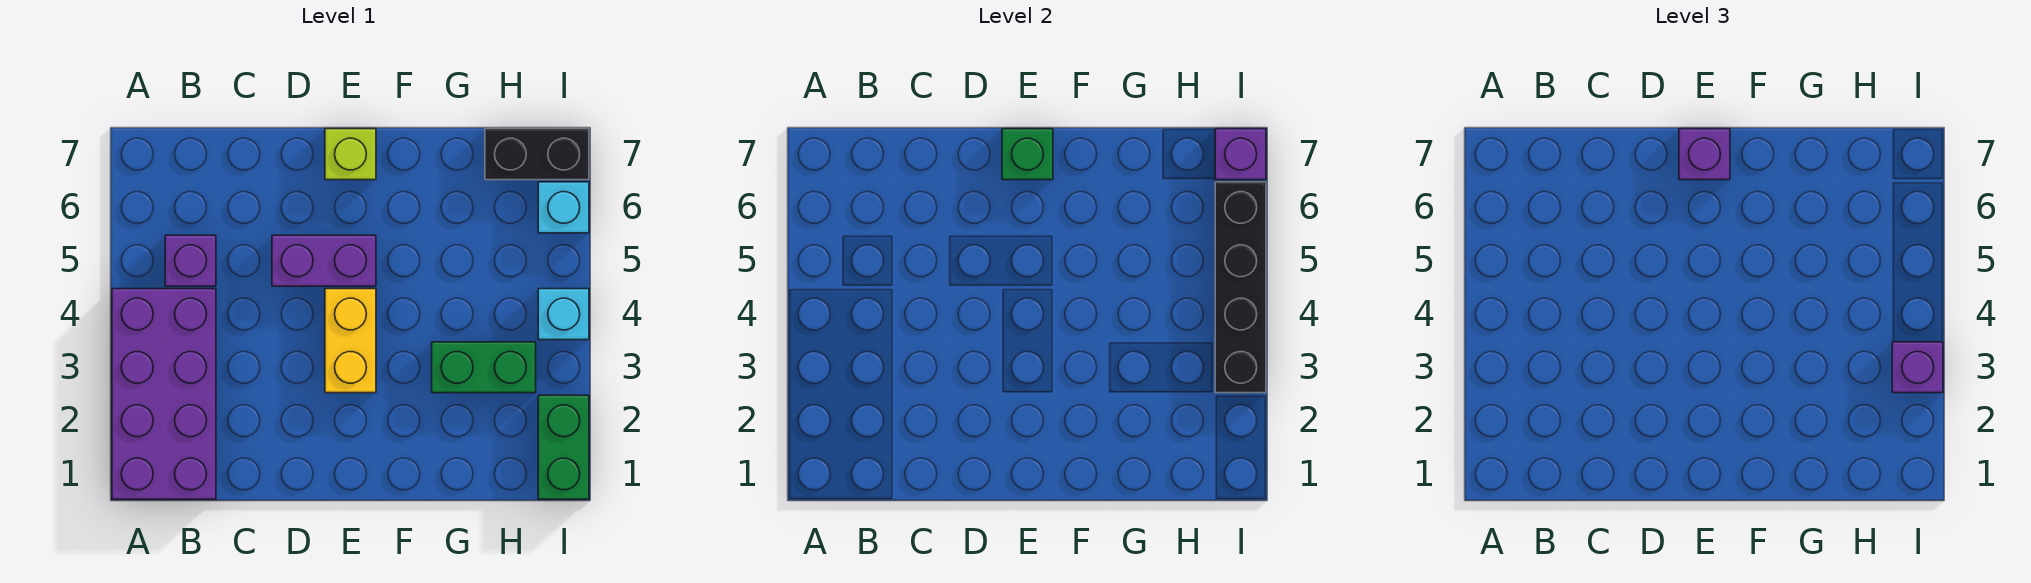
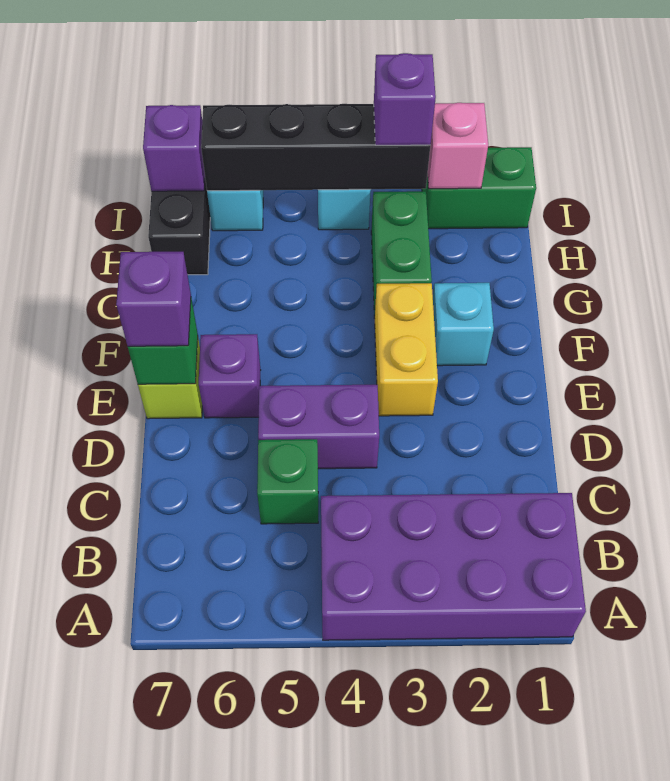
purple brick B5 level 1 -> purple brick E6 level 1
none -> green brick C5 level 1
purple brick D5:E5 level 1 -> purple brick D4:D5 level 1
yellow brick E3:E4 level 1 -> yellow brick E3:F3 level 1
none -> cyan brick F2 level 1
none -> pink brick I2 level 2

